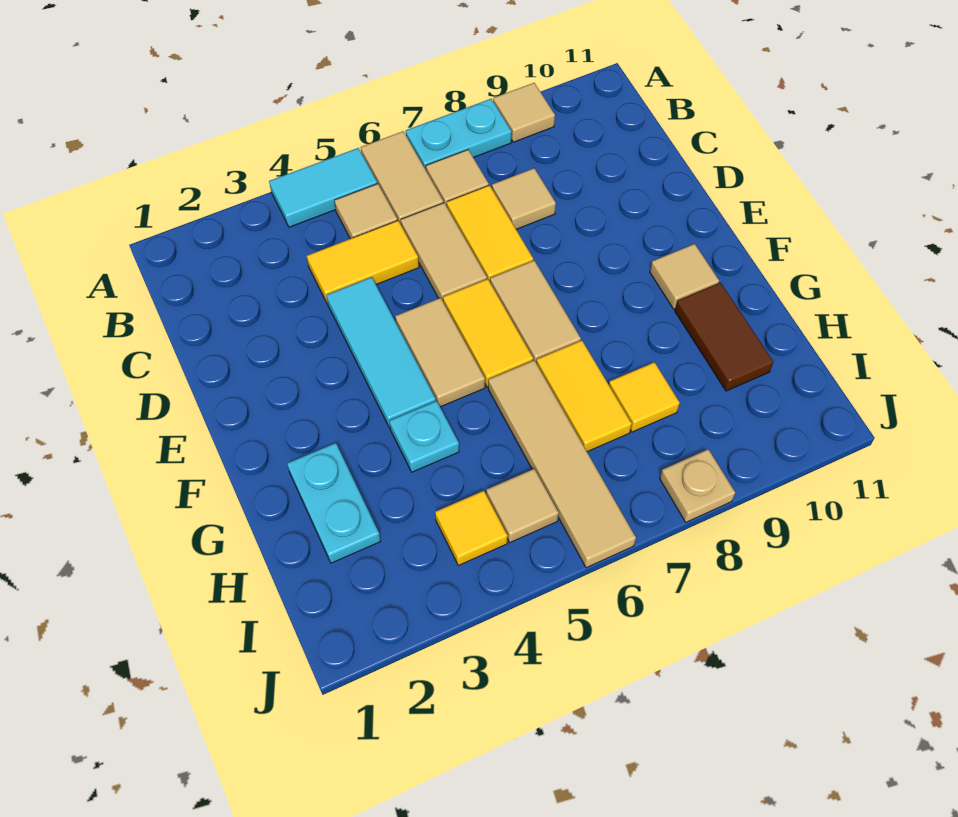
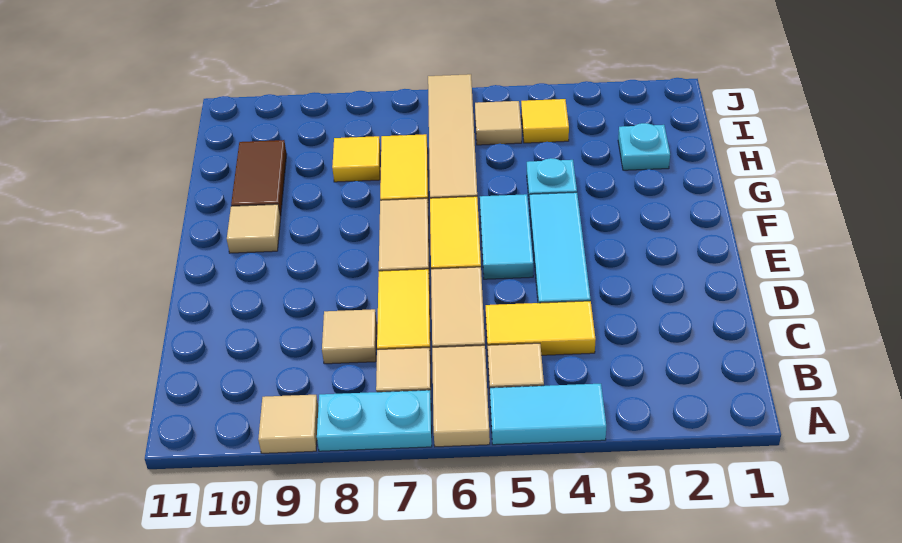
tan tile E5:F5 level 1 -> cyan tile E5:F5 level 1
cyan plate G2:H2 level 1 -> cyan plate H2 level 1
tan plate J8 level 1 -> none

